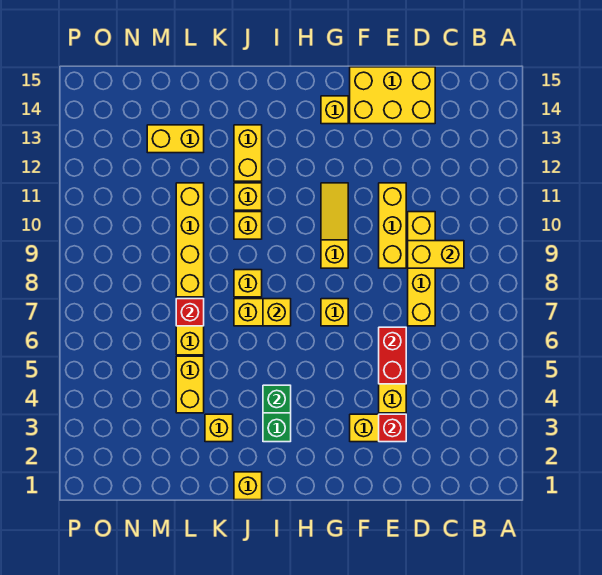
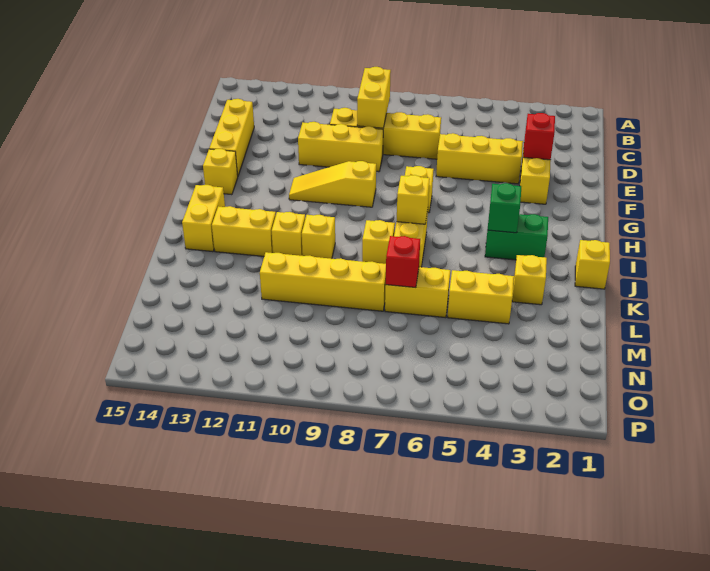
yellow brick D14:F15 level 1 -> yellow brick D14:F14 level 1
red brick E5:E6 level 2 -> none
yellow brick L13:M13 level 1 -> yellow brick I14:J14 level 1

